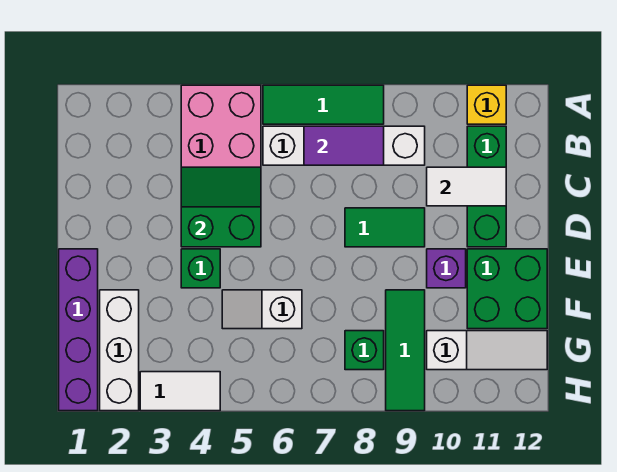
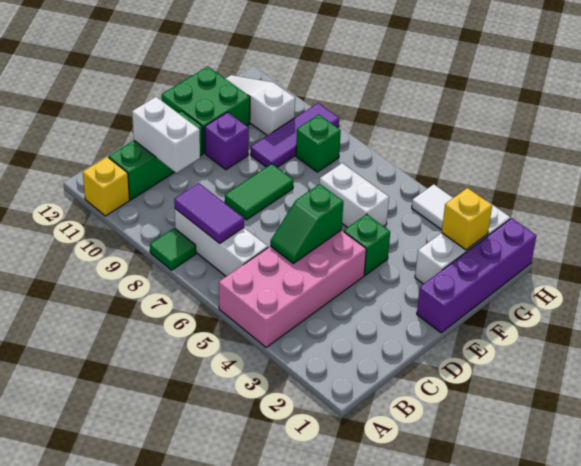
green tile A6:A8 level 1 -> green tile A8 level 1
white brick B6:B9 level 1 -> white brick B6:B8 level 1
green slope C4:D5 level 2 top D -> green slope C5:D5 level 2 top D
white tile C10:C11 level 2 -> white brick C10:C11 level 2
green tile D8:D9 level 1 -> green tile D8:E8 level 1
white slope F5:F6 level 1 top 6 -> white brick F5:F6 level 1
green tile F9:H9 level 1 -> purple tile F9:H9 level 1
none -> yellow brick G2 level 2

